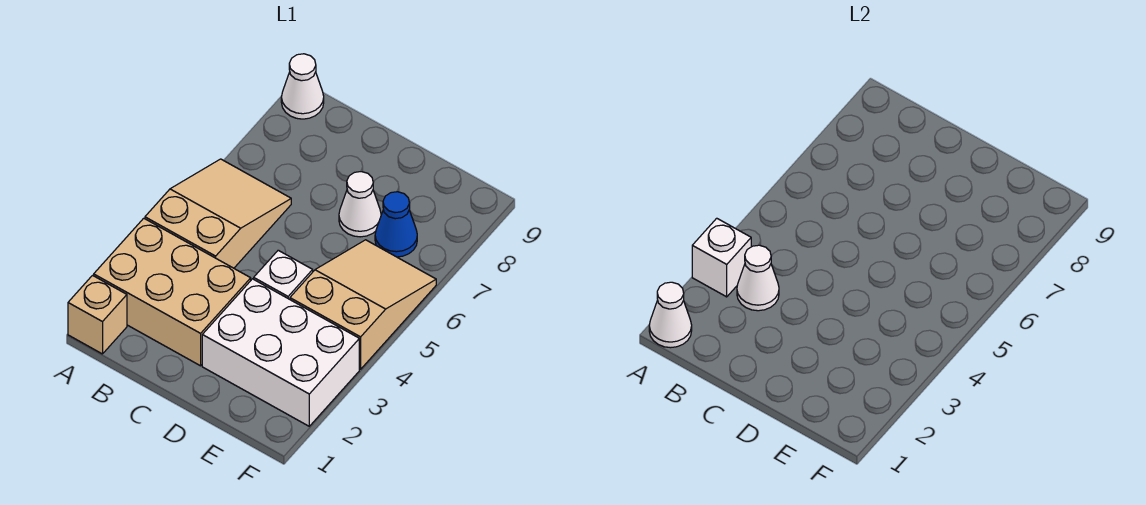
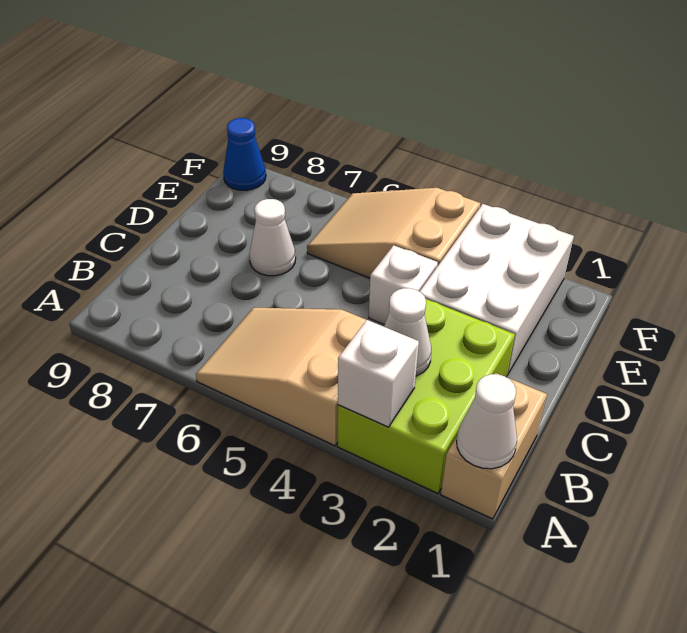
tan brick A1 level 1 -> tan brick A1:B1 level 1
tan brick A2:C3 level 1 -> lime brick A2:C3 level 1
white cone A9 level 1 -> none
blue cone E7 level 1 -> blue cone F9 level 1

